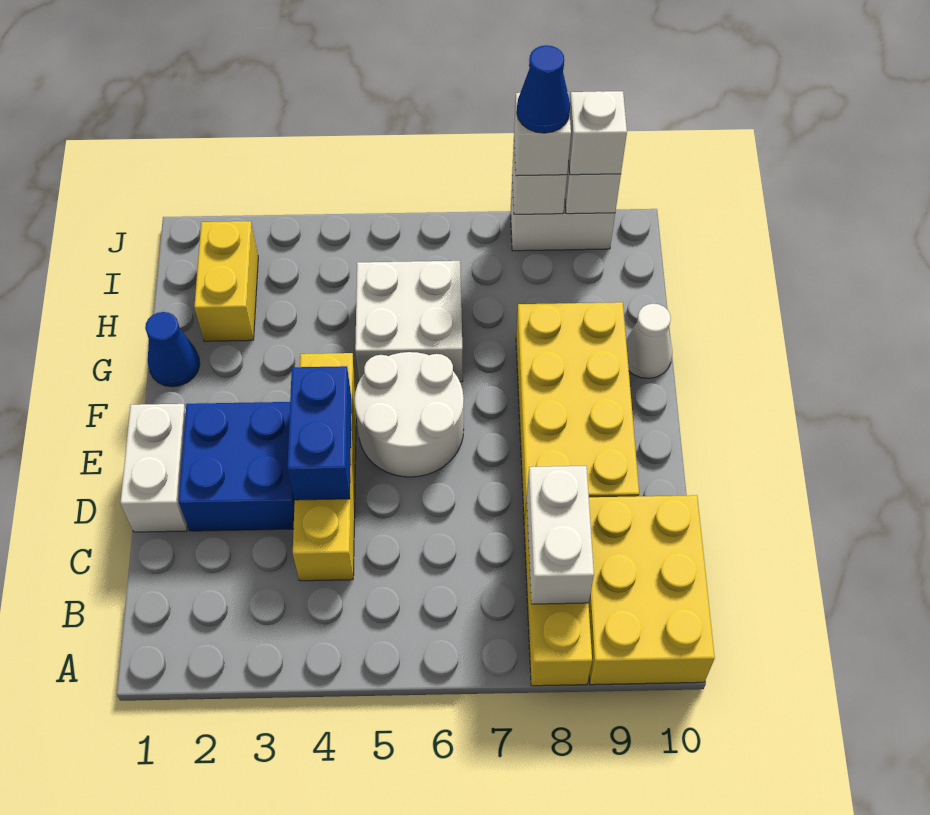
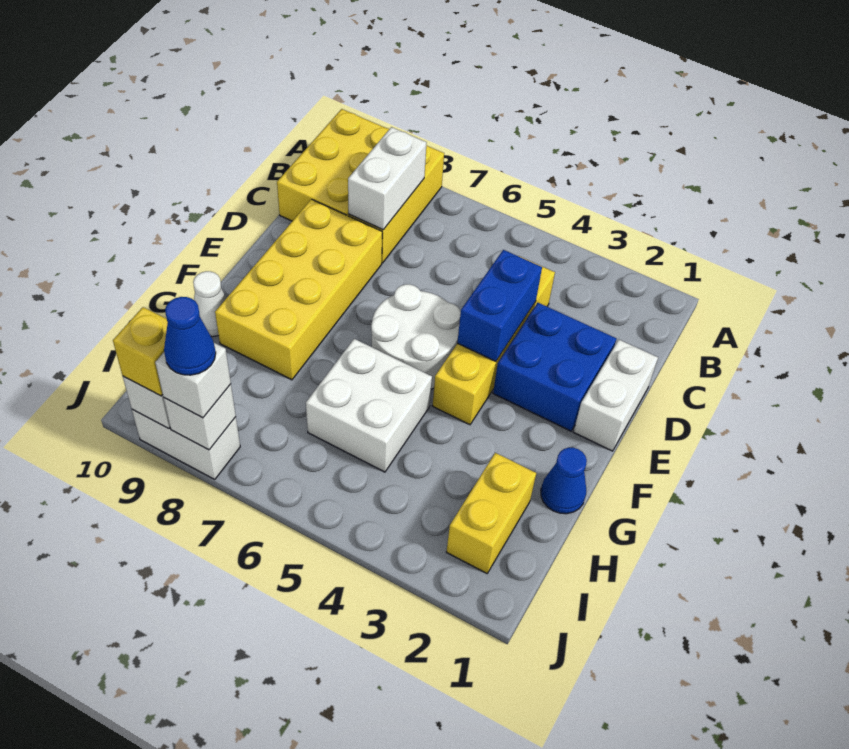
white brick J9 level 3 -> yellow brick J9 level 3

